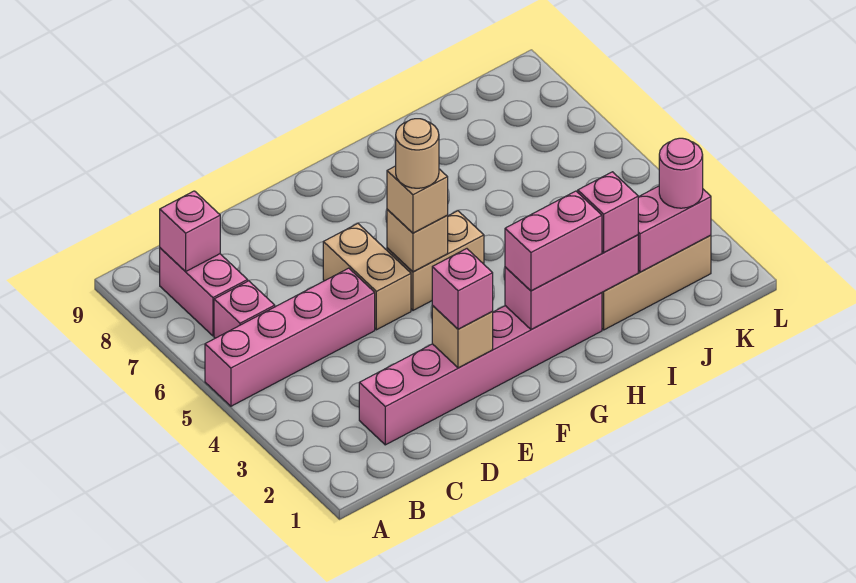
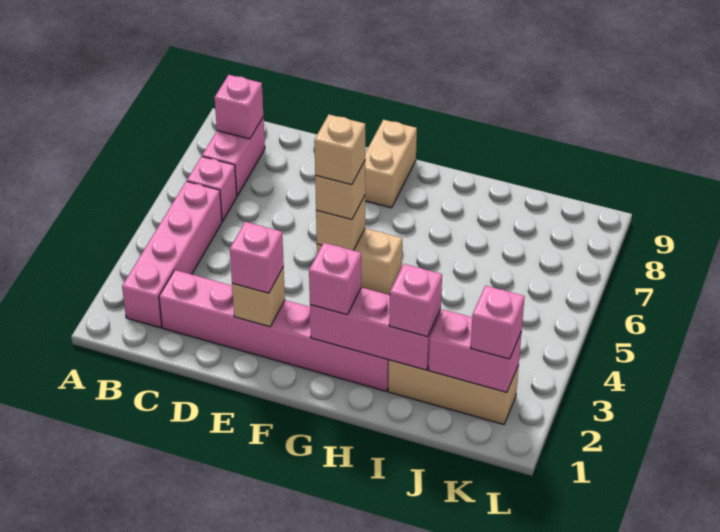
pink brick A5:D5 level 1 -> pink brick B2:B5 level 1
tan brick E5:E6 level 1 -> tan brick F8:F9 level 1
tan round brick F5 level 4 -> tan brick F5 level 4
pink brick G2:H2 level 3 -> pink brick G2 level 3
pink round brick K2 level 3 -> pink brick K2 level 3

